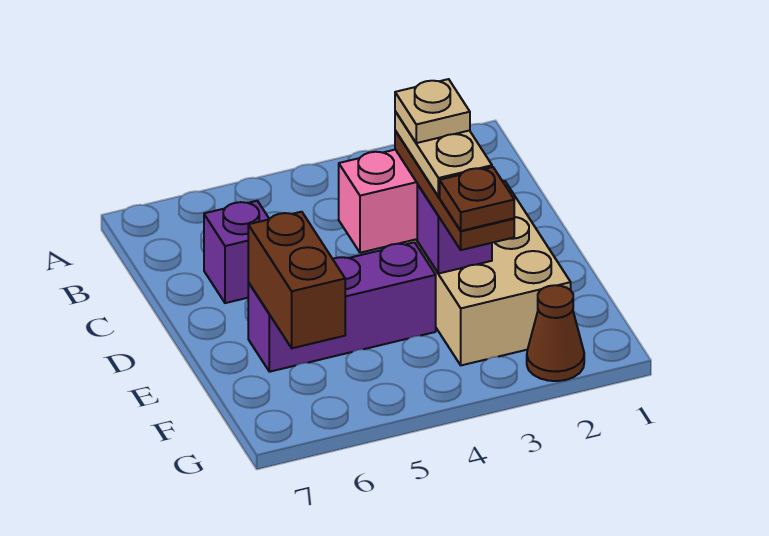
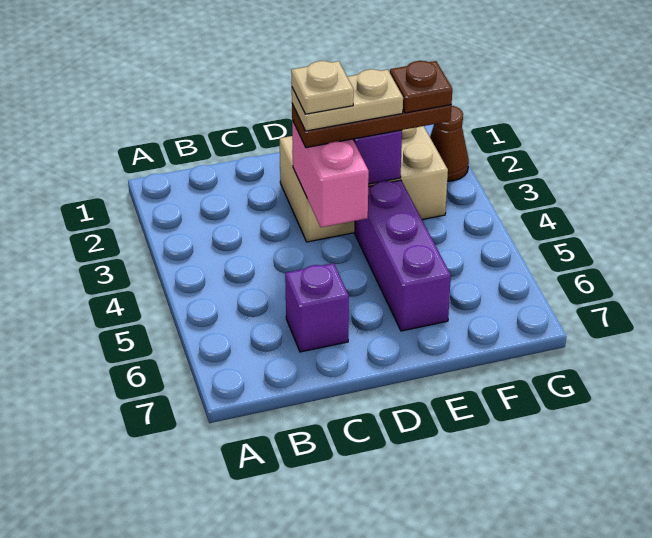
brown brick E6:F6 level 2 -> none

